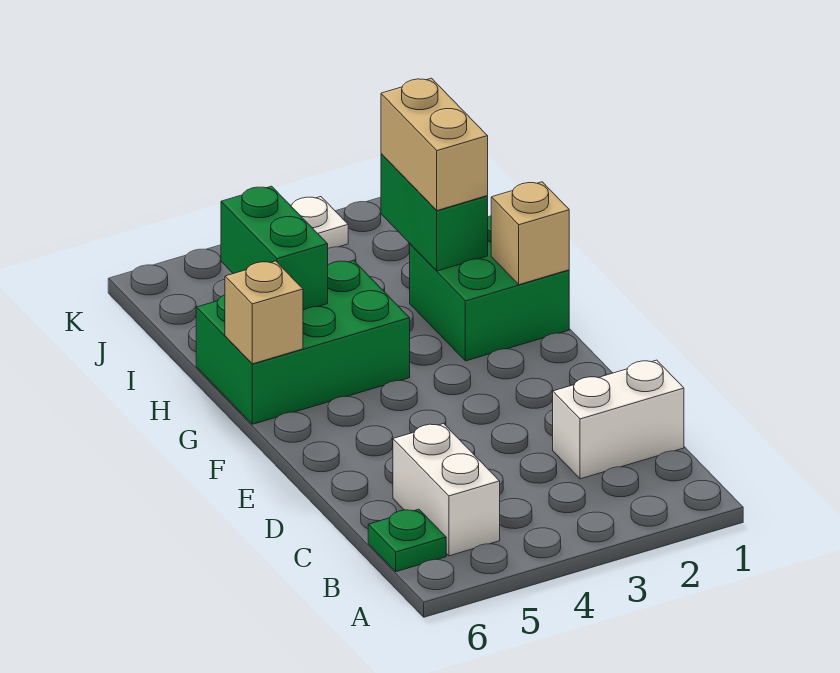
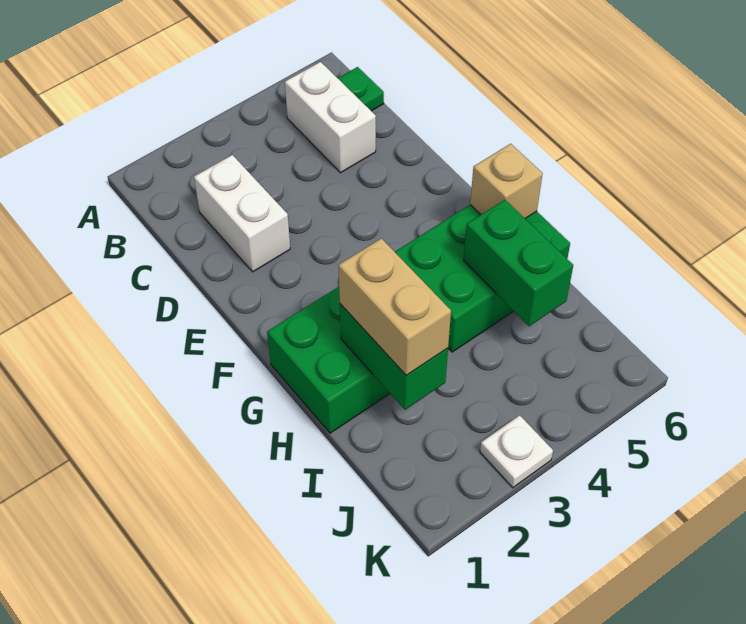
white brick C1:C2 level 1 -> white brick C2:D2 level 1
tan brick G1 level 2 -> none

